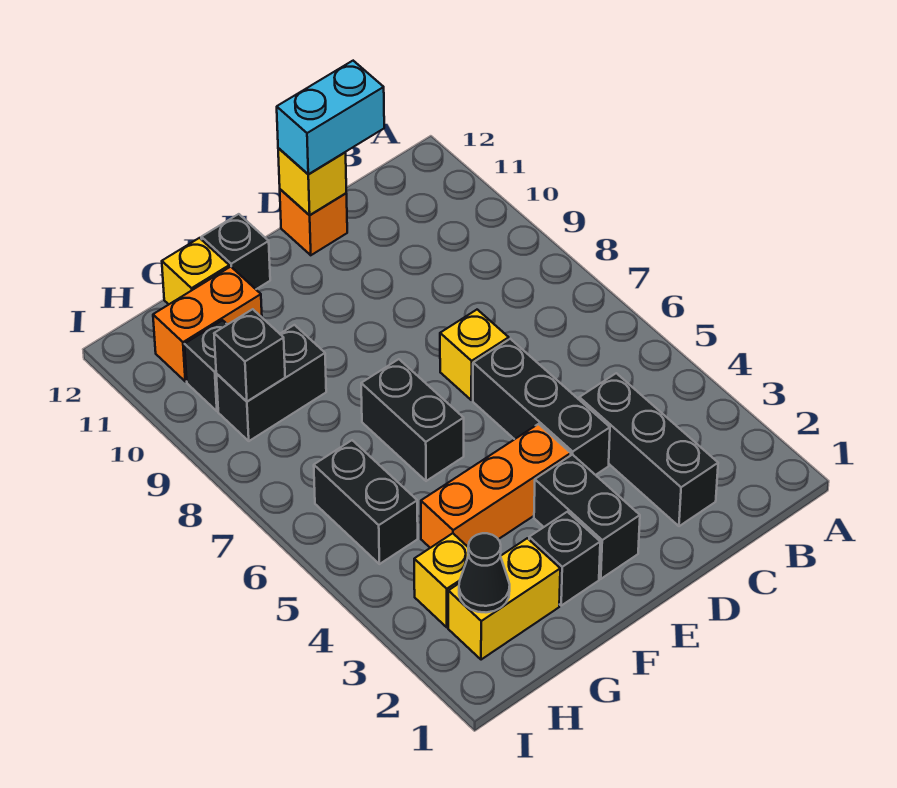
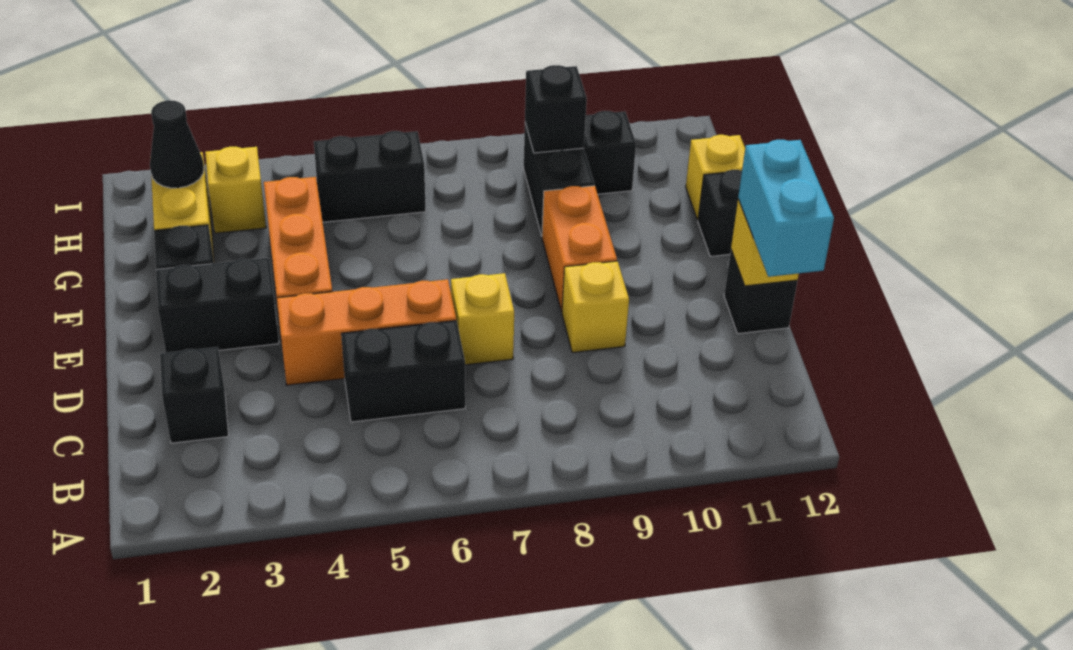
black brick C2:C4 level 1 -> black brick C2 level 1
black brick D4:D6 level 1 -> orange brick D4:D6 level 1
none -> yellow brick D9 level 1
orange brick D12 level 1 -> black brick D12 level 1
black brick F6:F7 level 1 -> black brick C5:C6 level 1
orange brick G11:H11 level 1 -> orange brick E9:F9 level 1

